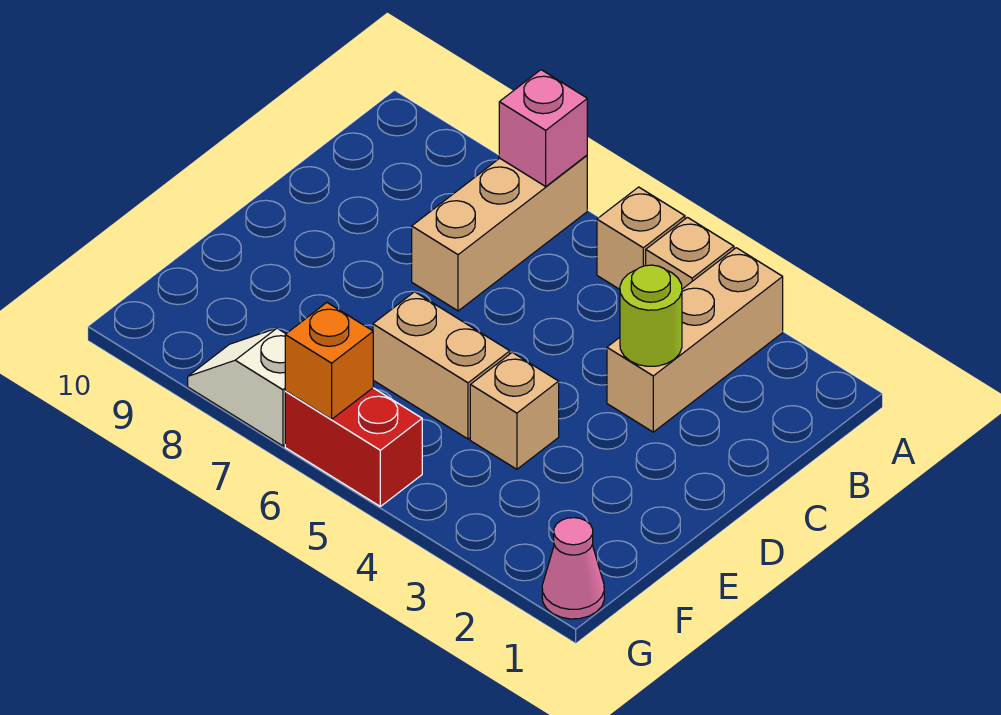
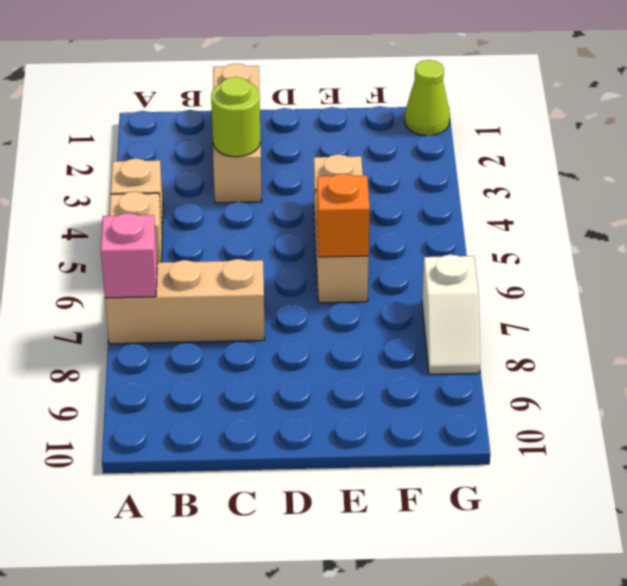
tan brick A3:C3 level 1 -> tan brick C1:C3 level 1
pink cone G1 level 1 -> lime cone G1 level 1
red brick G5:G6 level 1 -> none
orange brick G6 level 2 -> orange brick E6 level 2

